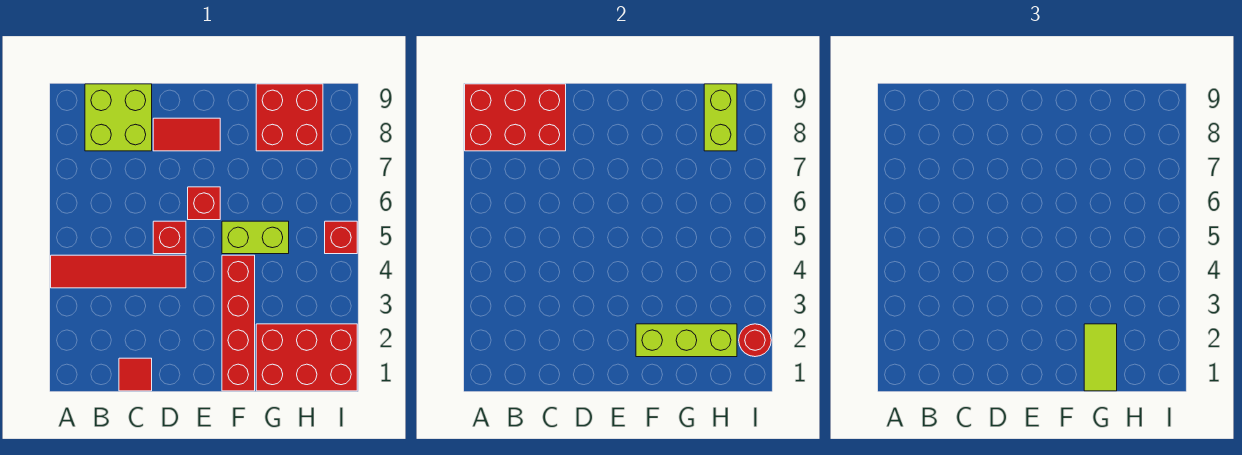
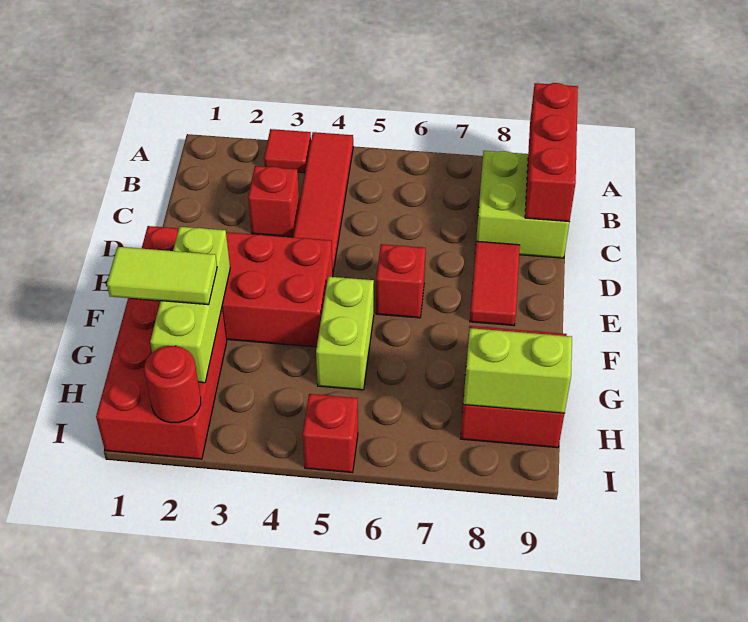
red brick A8:C9 level 2 -> red brick A9:C9 level 2
red tile C1 level 1 -> red tile A3 level 1
red brick D5 level 1 -> red brick C3 level 1
red brick F1:F4 level 1 -> red brick E1:F4 level 1

